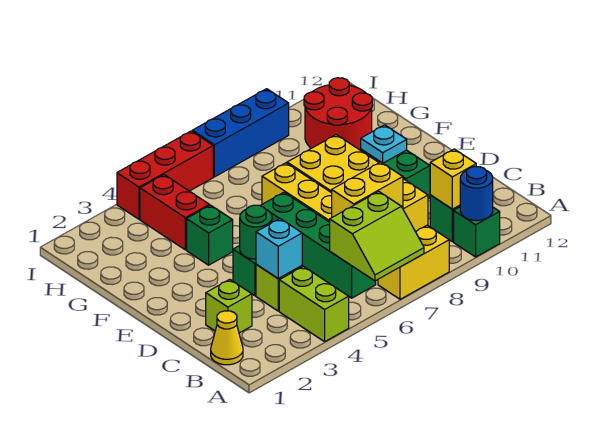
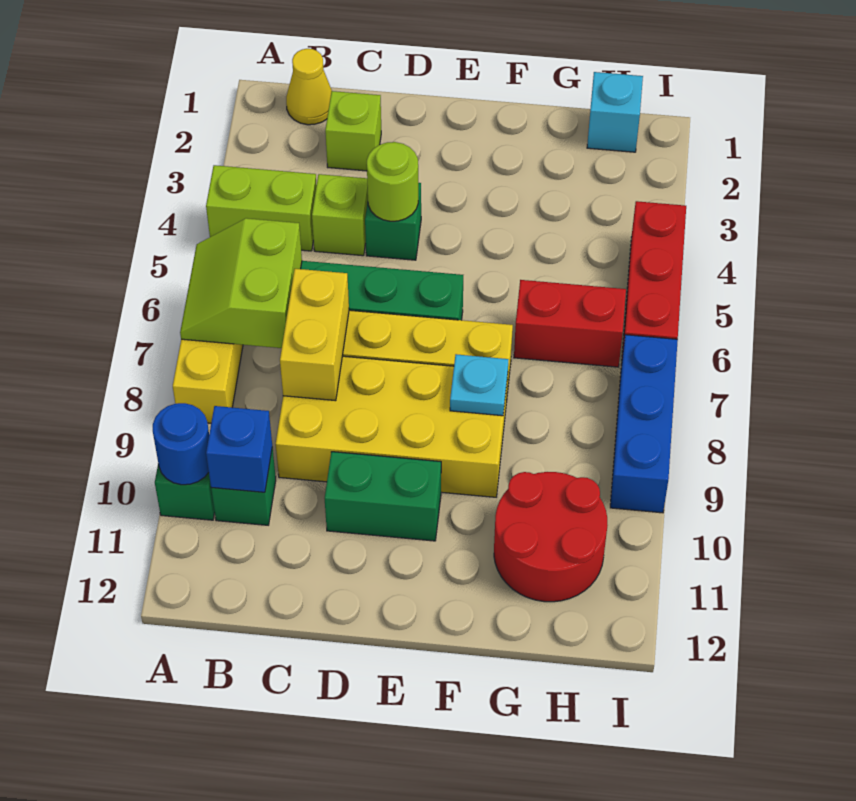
yellow brick B10 level 2 -> blue brick B10 level 2
cyan brick C4 level 2 -> cyan brick H1 level 1
green round brick D4 level 2 -> lime round brick D4 level 2
cyan plate E10 level 2 -> cyan plate F8 level 2
green brick F4 level 1 -> none
red brick G4:H4 level 1 -> red brick G6:H6 level 1

